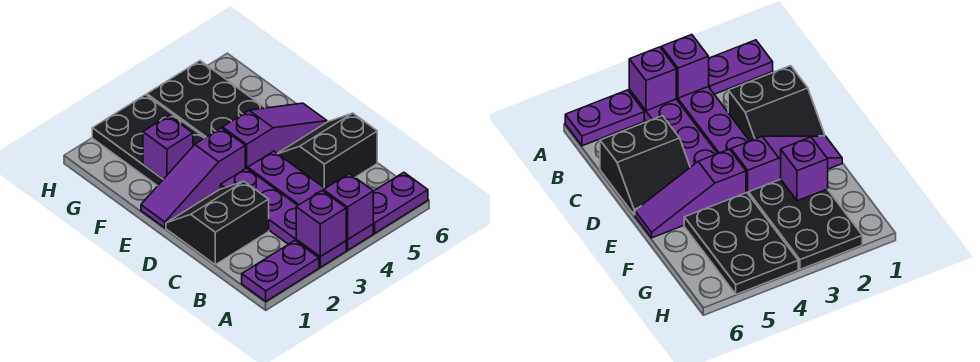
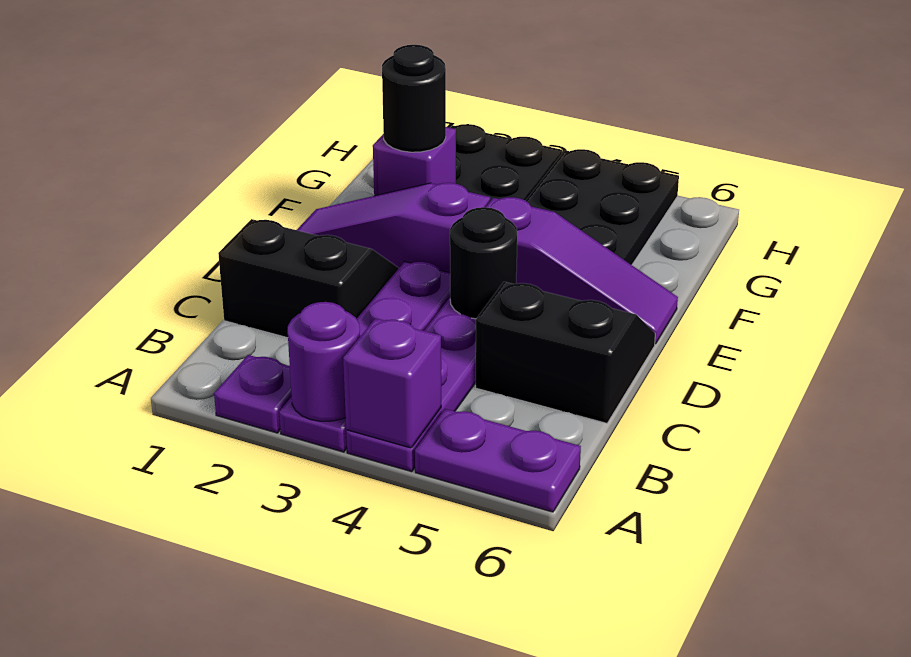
purple plate A1:A2 level 1 -> purple plate A2 level 1
purple brick A3 level 2 -> purple round brick A3 level 2
none -> black round brick D4 level 2
none -> black round brick F2 level 3

